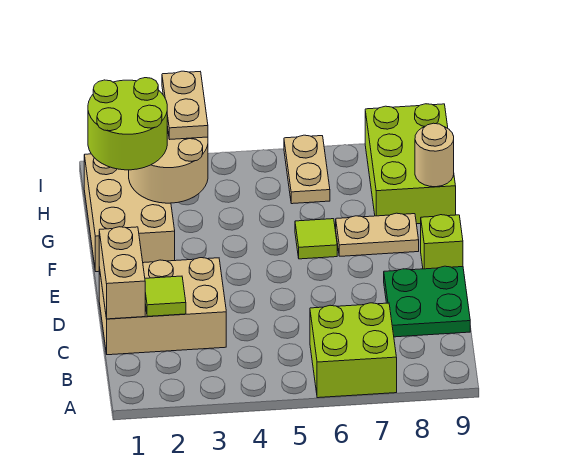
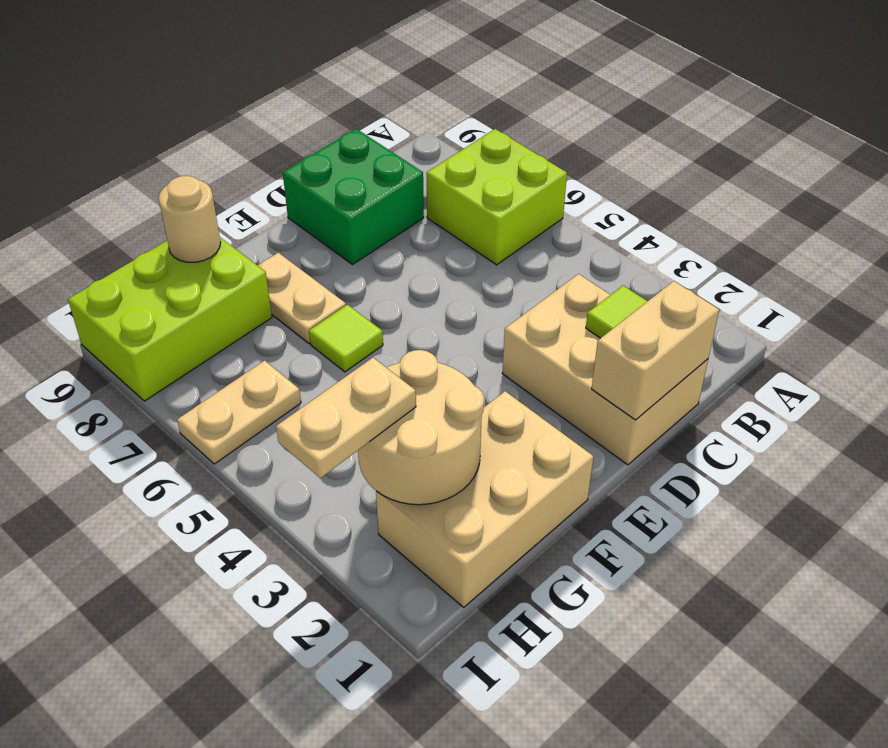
green plate C8:D9 level 1 -> green brick C8:D9 level 1
lime brick E9 level 1 -> none
lime round brick G1:H2 level 3 -> none

